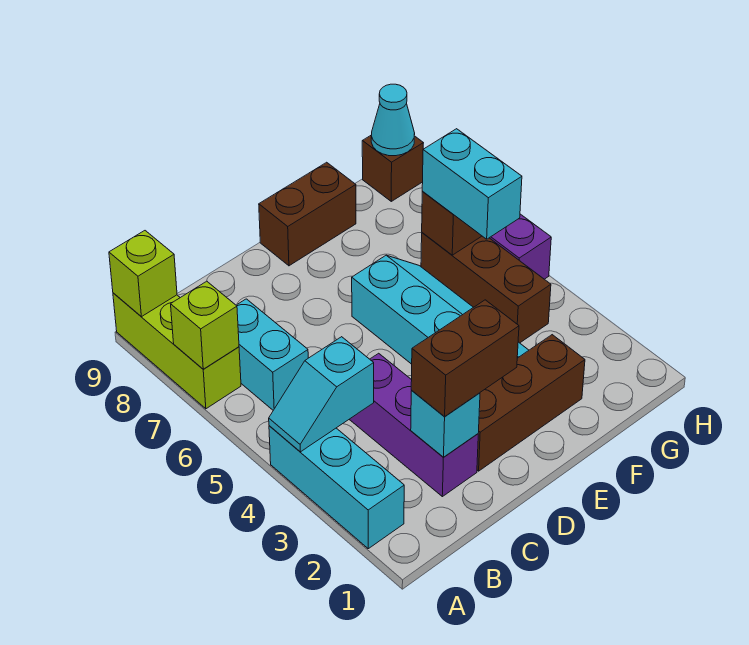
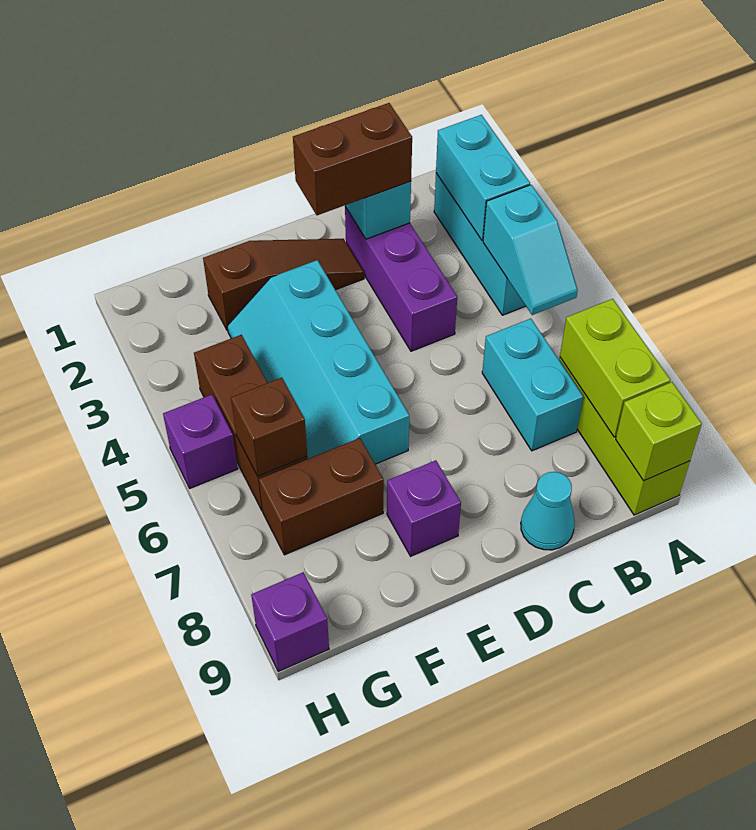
cyan slope A4:B4 level 2 top B -> cyan slope A4:A5 level 2 top 4
lime brick A7 level 2 -> lime brick A7:A8 level 2
brown brick D2:F2 level 1 -> brown slope D2:F2 level 1 top F
none -> purple brick E8 level 1
brown brick E9:F9 level 1 -> brown brick F7:G7 level 1
cyan brick G5:G6 level 3 -> cyan brick A2:A3 level 2
brown brick H9 level 1 -> purple brick H9 level 1
cyan cone H9 level 2 -> cyan cone C9 level 1

